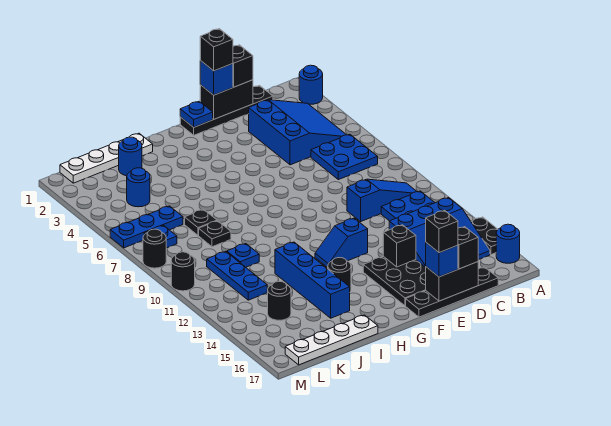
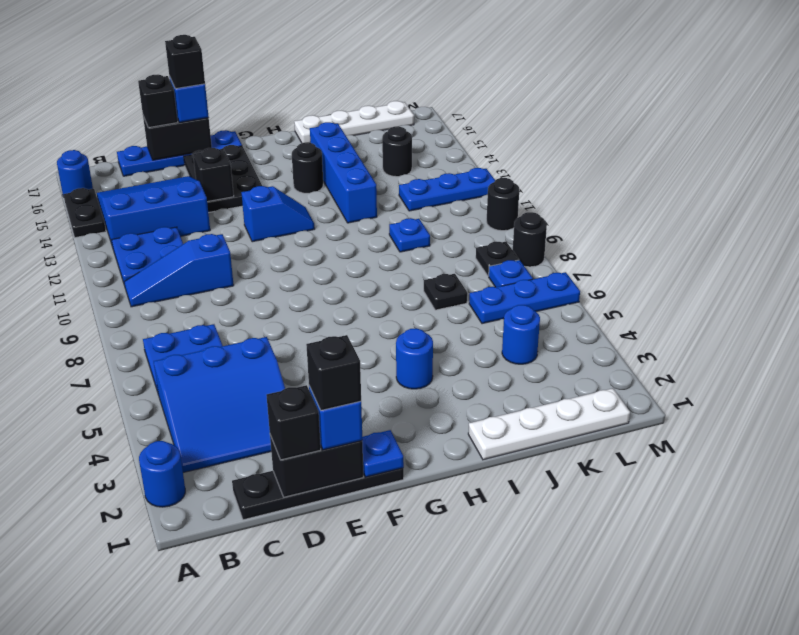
blue slope B3:D5 level 1 top D -> blue slope B3:D5 level 1 top 5
black plate C17:F17 level 1 -> blue plate C17:F17 level 1
blue round brick J2 level 1 -> blue round brick H4 level 1
black plate J8 level 1 -> black plate L8 level 1
blue plate K10:K12 level 1 -> blue plate K12:M12 level 1

